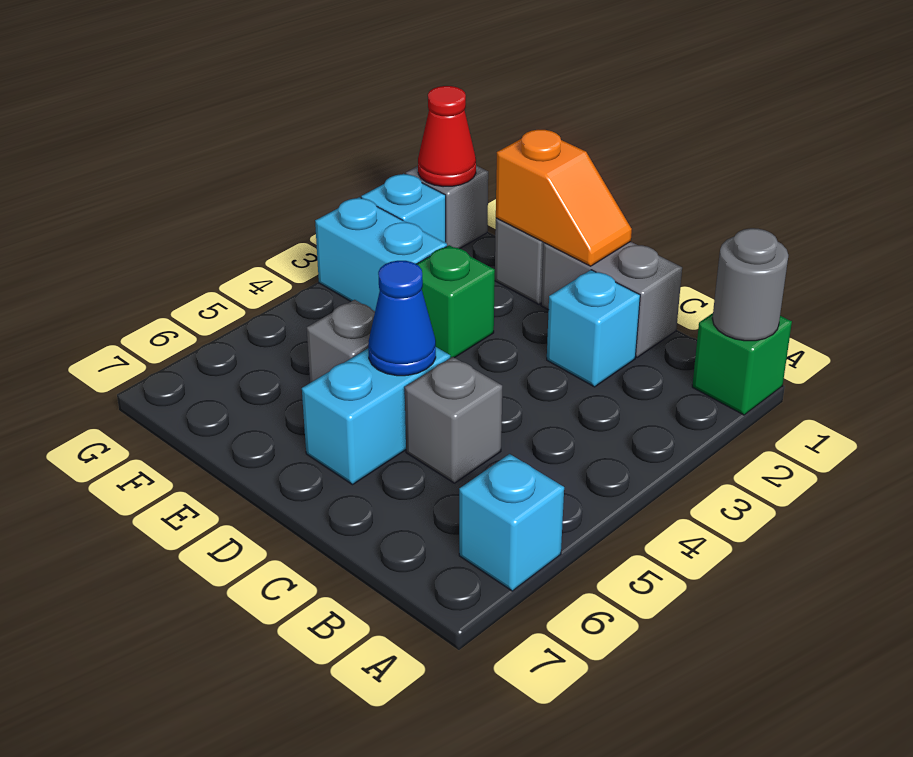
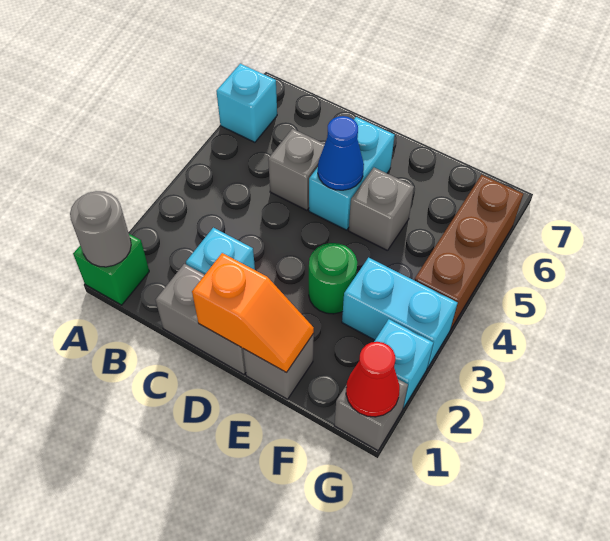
orange slope D1:E1 level 2 top E -> orange slope D1:E1 level 2 top D
green brick E3 level 1 -> green round brick E3 level 1
none -> brown brick G4:G6 level 1

